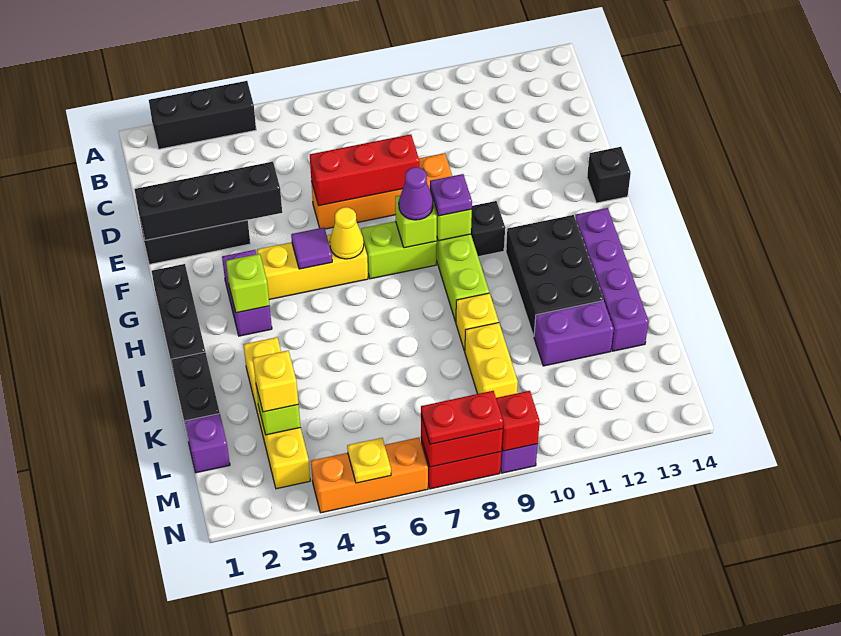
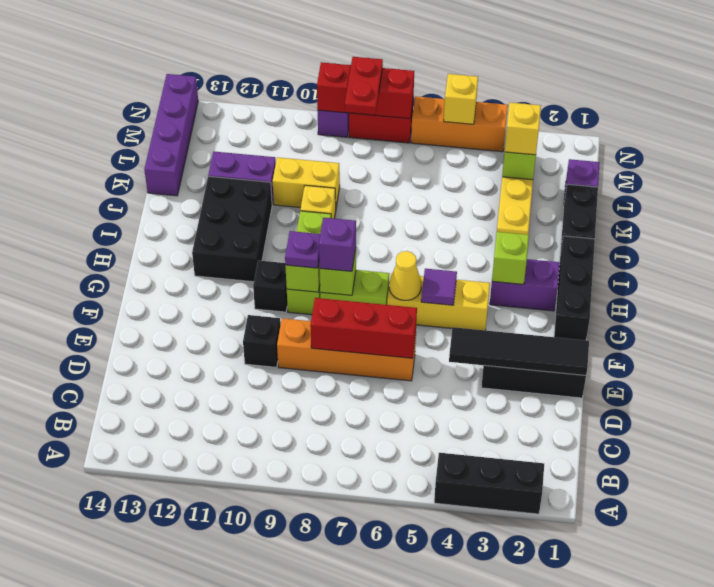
black brick E1:E4 level 2 -> black tile E1:E4 level 2
black brick F14 level 1 -> black brick E10 level 1
purple brick G3:H3 level 1 -> purple brick H2:H3 level 1
purple cone G8 level 3 -> purple brick G8 level 3
purple brick H13:K13 level 1 -> purple brick K14:N14 level 1
yellow brick K9:L9 level 1 -> yellow brick K9:K10 level 1
yellow plate N5 level 2 -> yellow brick N5 level 2
red plate N7:N8 level 3 -> red plate M8:N8 level 3

